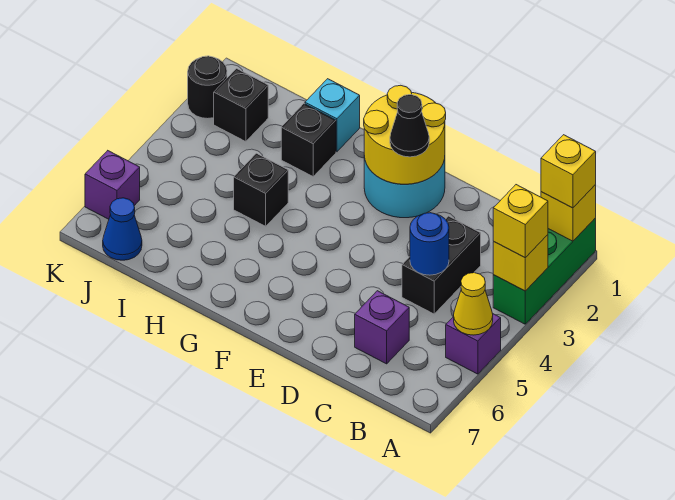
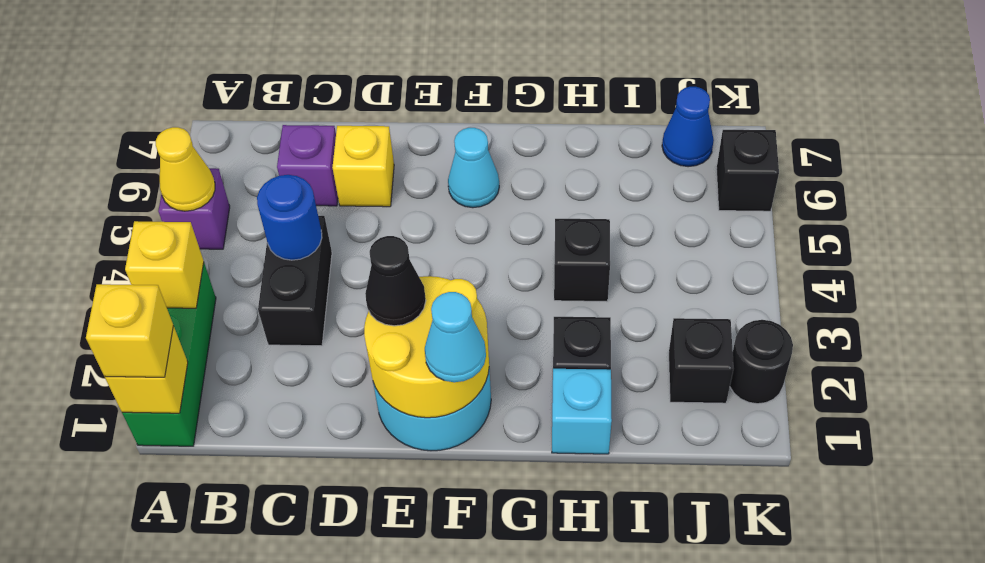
yellow brick A3 level 3 -> yellow brick D6 level 1
none -> cyan cone F1 level 3
none -> cyan cone F6 level 1
purple brick K6 level 1 -> black brick K6 level 1

